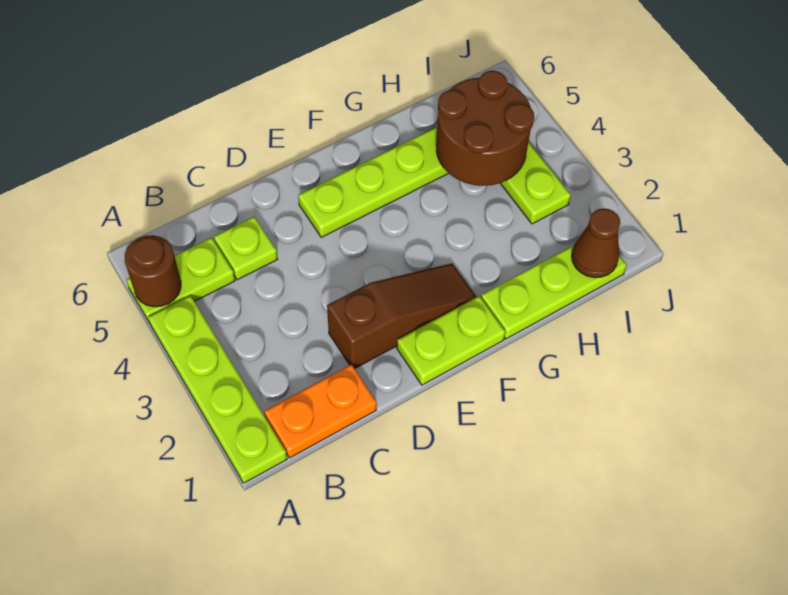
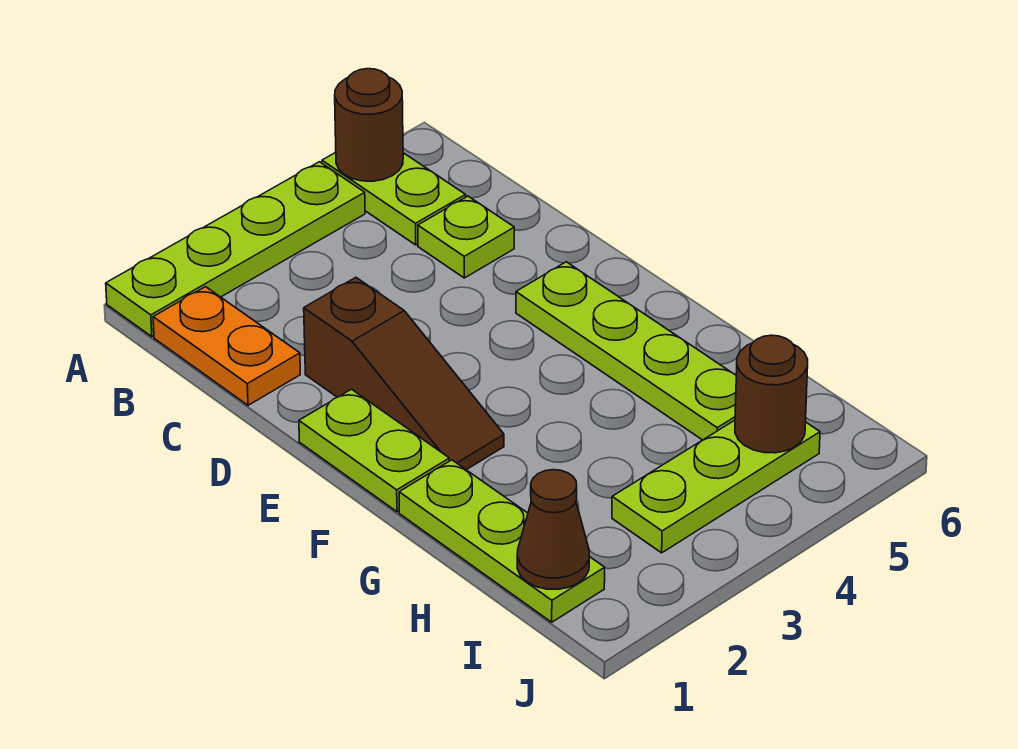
brown round brick H4:I5 level 2 -> brown round brick I5 level 2

